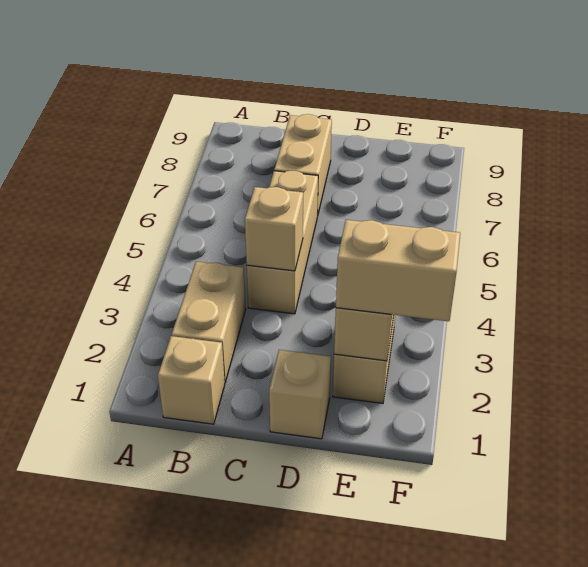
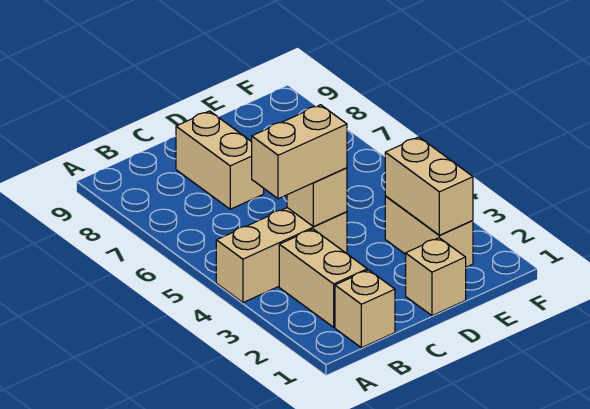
tan brick C4:C6 level 1 -> tan brick A4:C4 level 1
tan brick E2:F2 level 3 -> tan brick B4:C4 level 3

